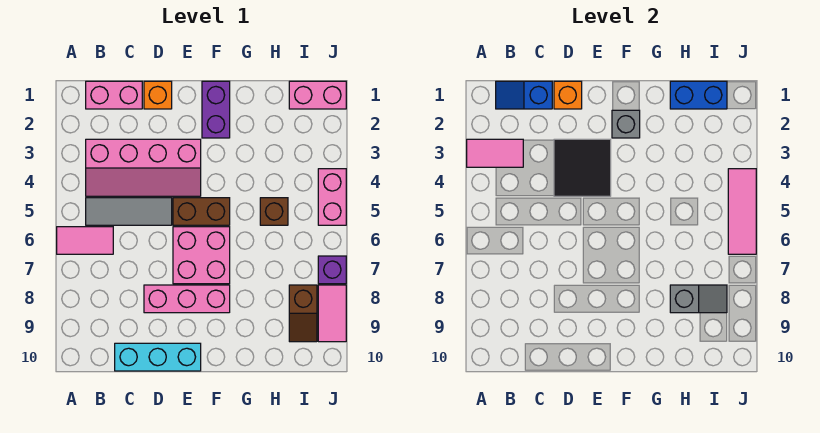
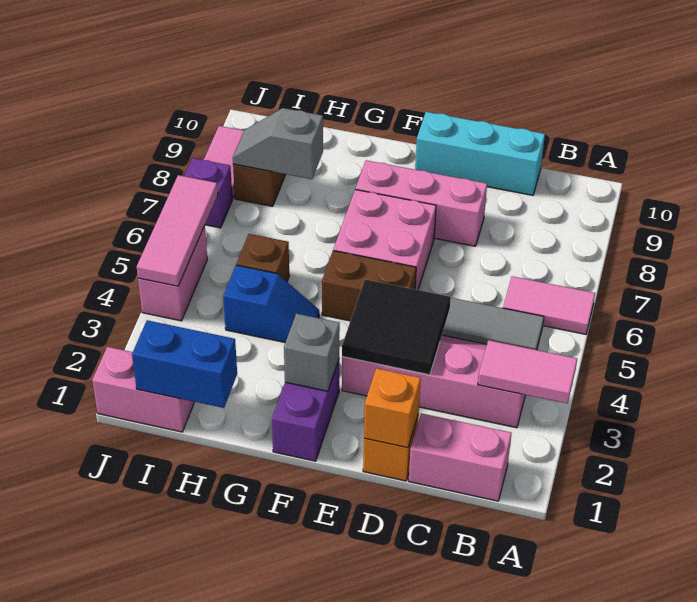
blue slope B1:C1 level 2 top C -> blue slope G4:H4 level 1 top H

